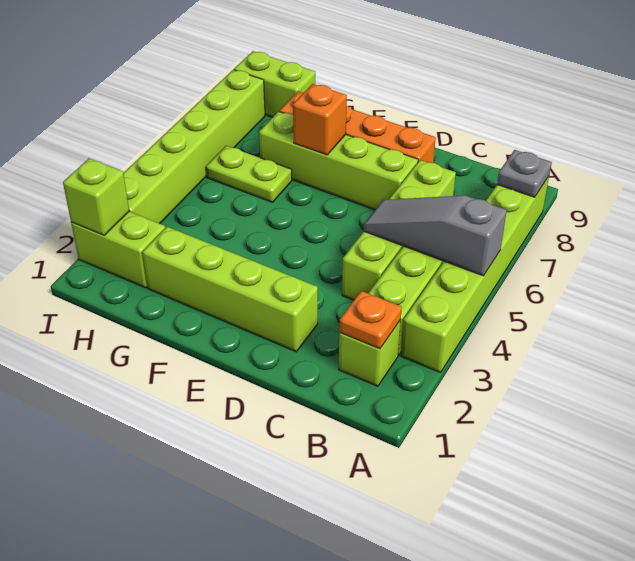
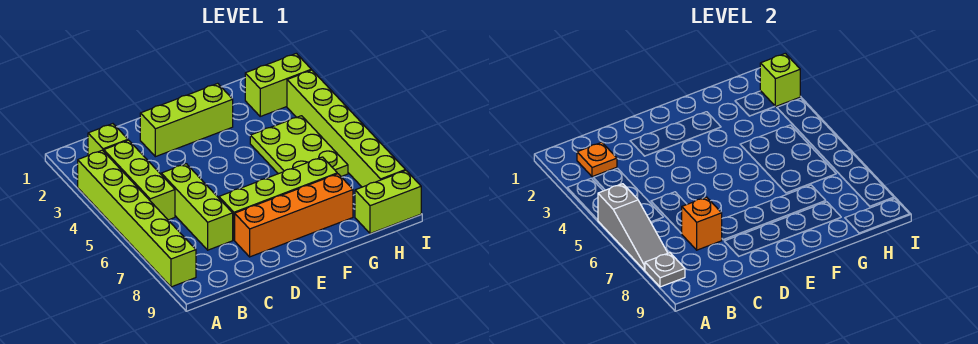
grey slope A5:C5 level 2 top A -> grey slope A5:A7 level 2 top 5
lime brick C4:C7 level 1 -> lime brick C5:C7 level 1
lime brick D2:G2 level 1 -> lime brick D2:F2 level 1
orange brick F7 level 2 -> orange brick C7 level 2
lime plate G6:H6 level 1 -> lime plate G4:H6 level 1

